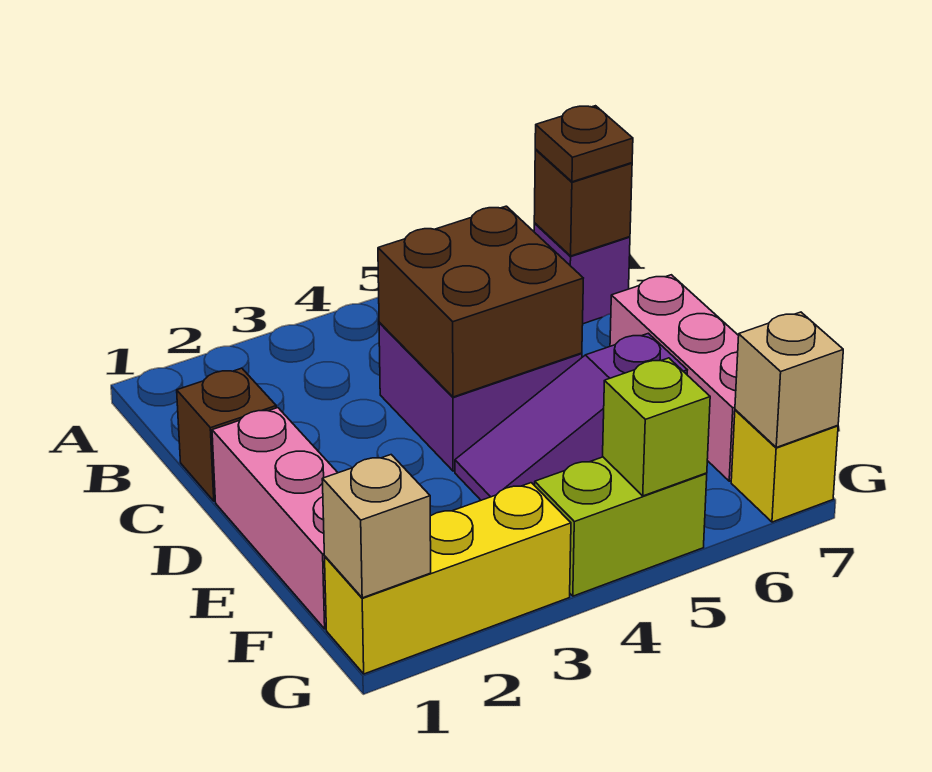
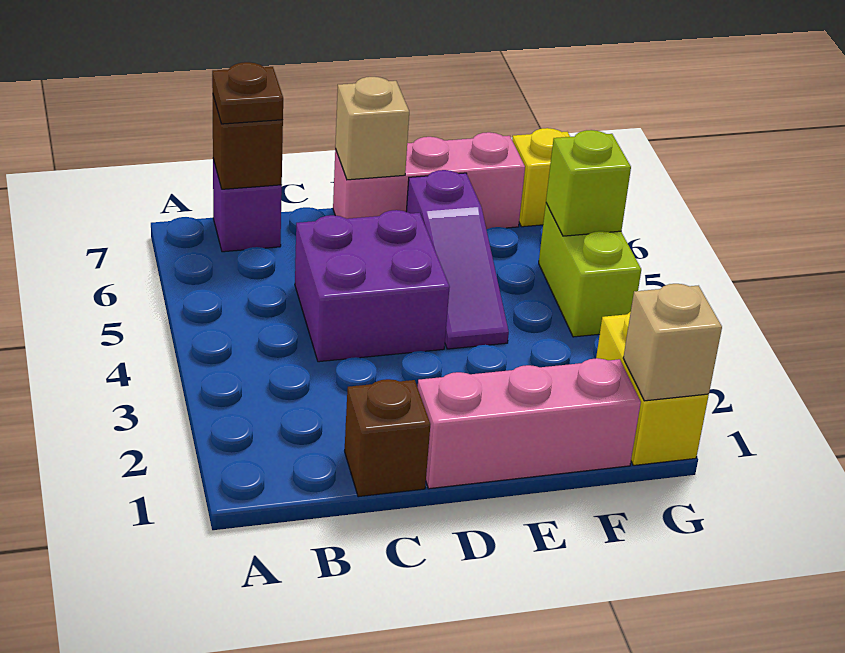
brown brick C4:D5 level 2 -> none
yellow brick G1:G3 level 1 -> yellow brick G1:G2 level 1
tan brick G7 level 2 -> tan brick D7 level 2

